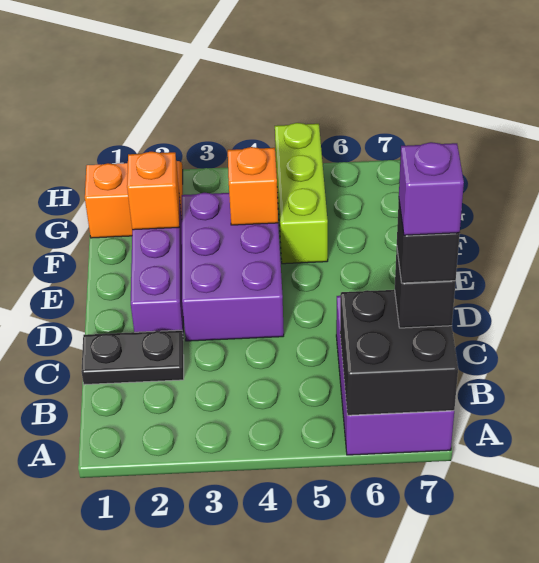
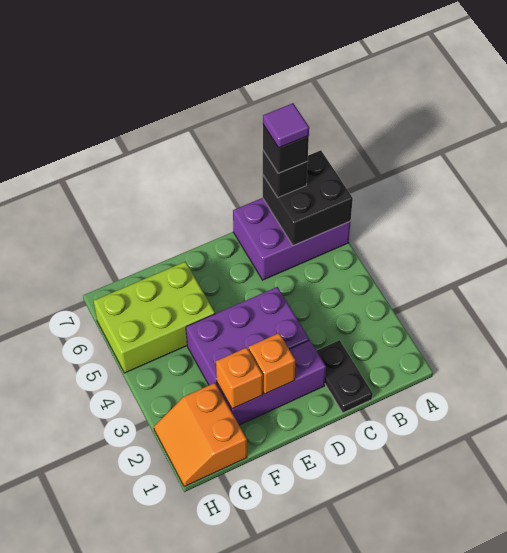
purple brick B7 level 5 -> purple tile B7 level 5
orange brick F4 level 2 -> orange brick E2 level 2
lime brick F5:H5 level 1 -> lime brick F5:H6 level 1

